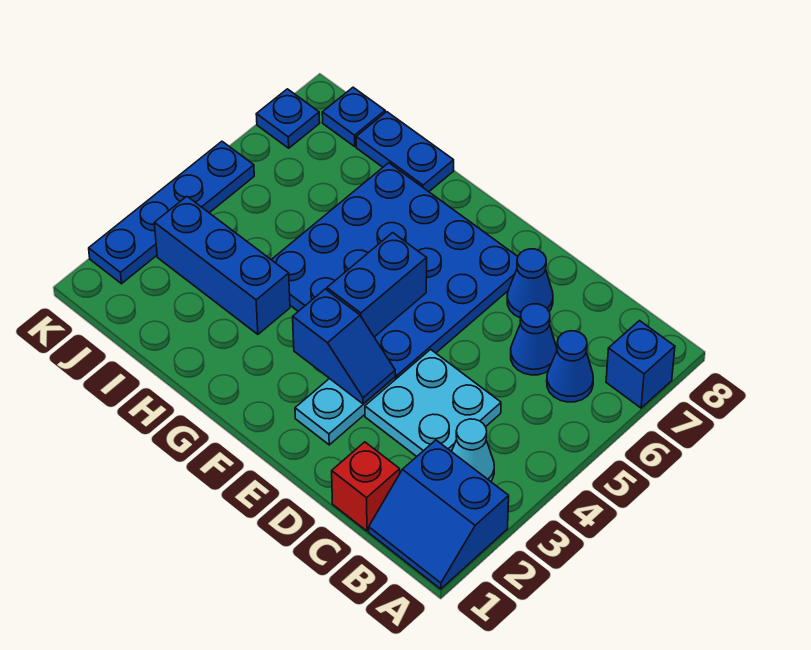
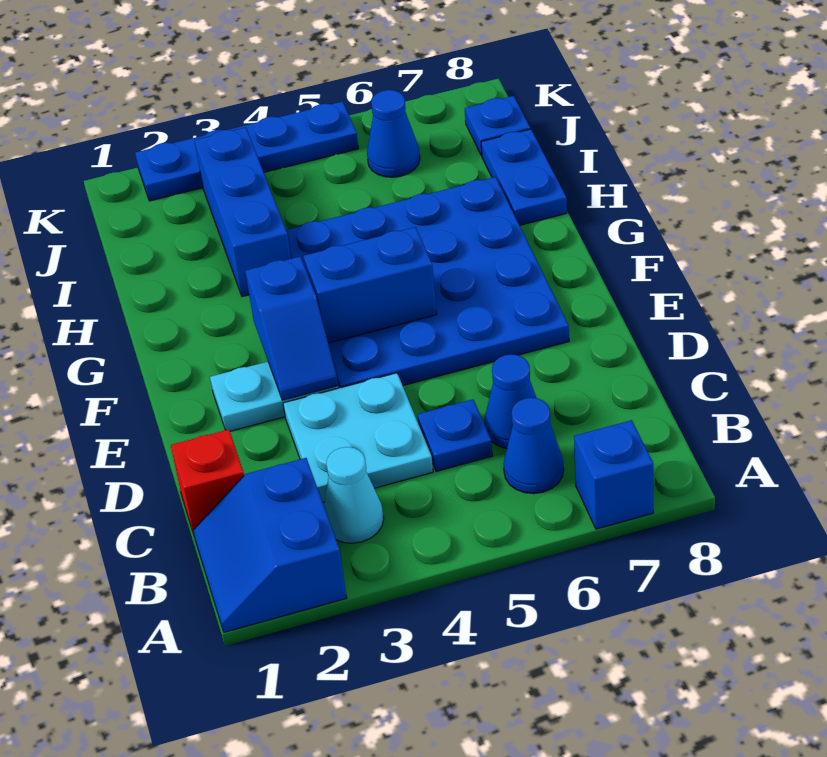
blue cone D7 level 1 -> blue cone J6 level 1
blue plate K7 level 1 -> blue plate C5 level 1

